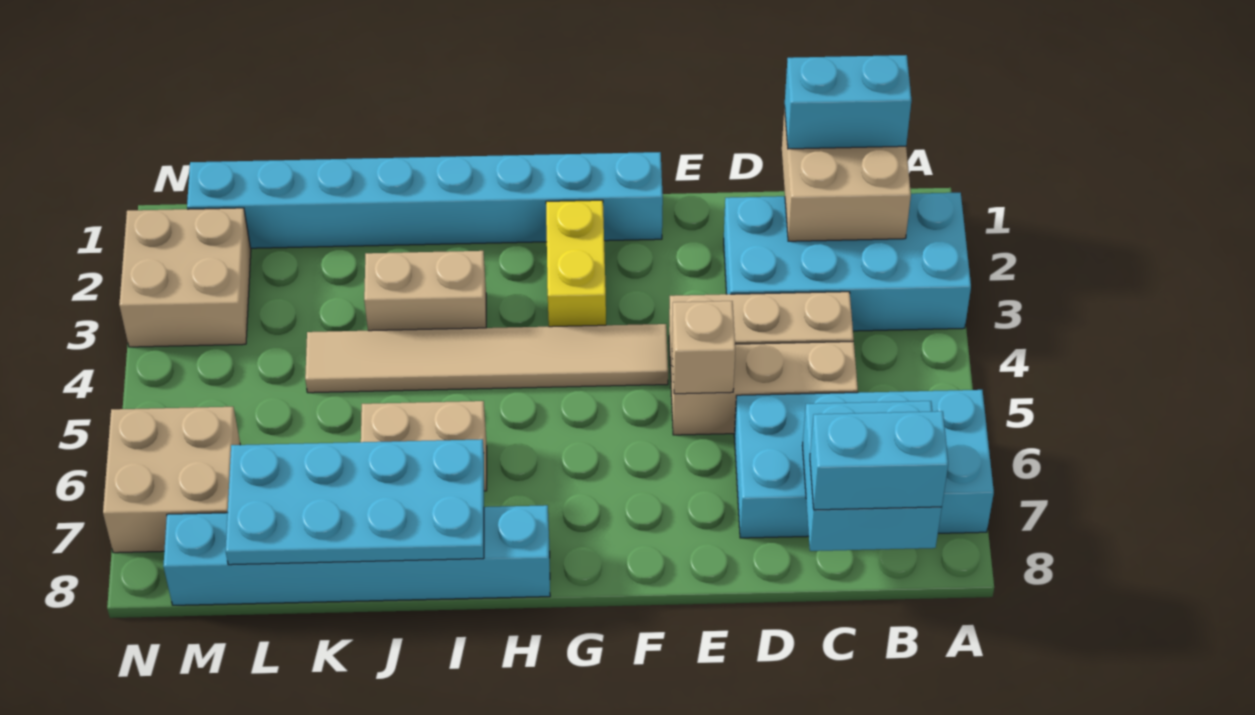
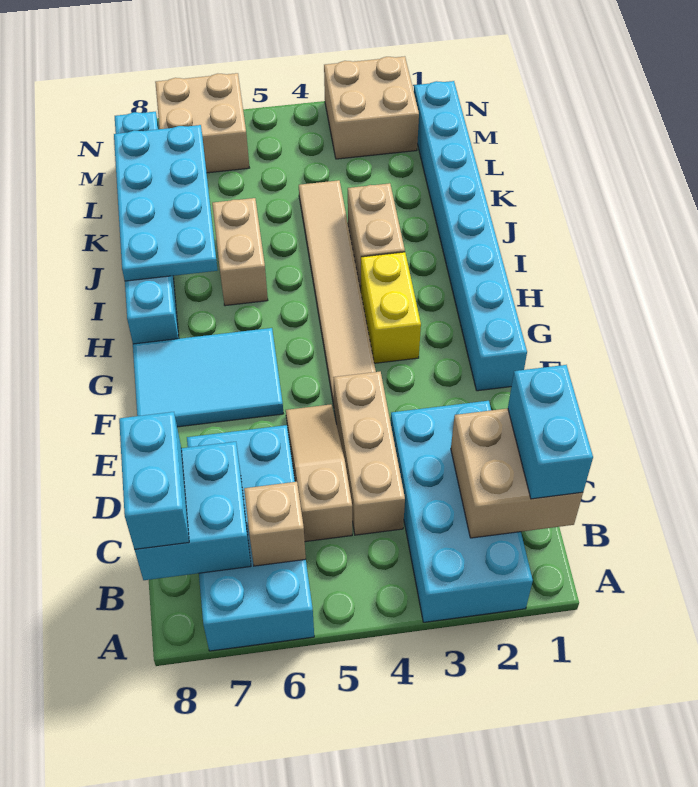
tan brick C5:E5 level 1 -> tan slope C5:E5 level 1 top C
tan brick E5 level 2 -> tan brick B6 level 2
none -> cyan tile F6:G8 level 1
yellow brick G2:G3 level 1 -> yellow brick G3:H3 level 1

